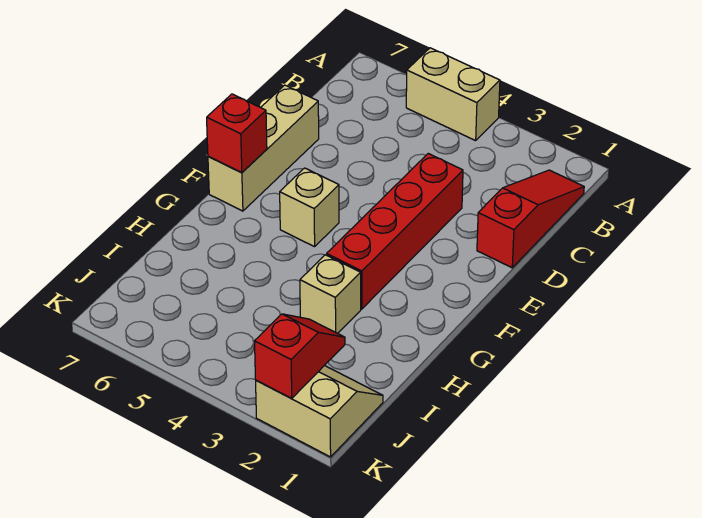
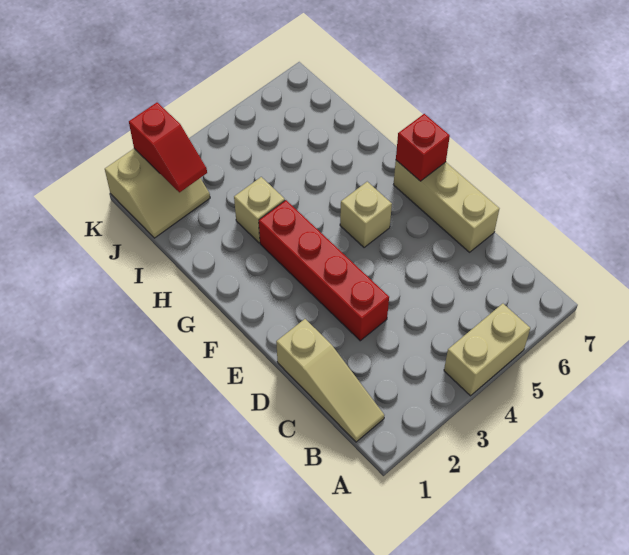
red slope B1:D1 level 1 top D -> tan slope B1:D1 level 1 top D

